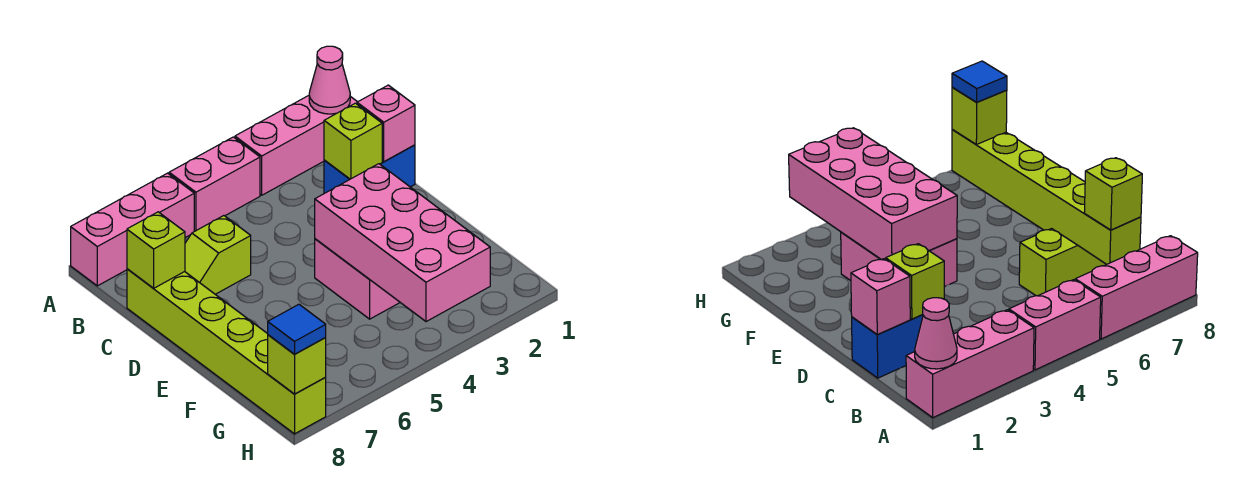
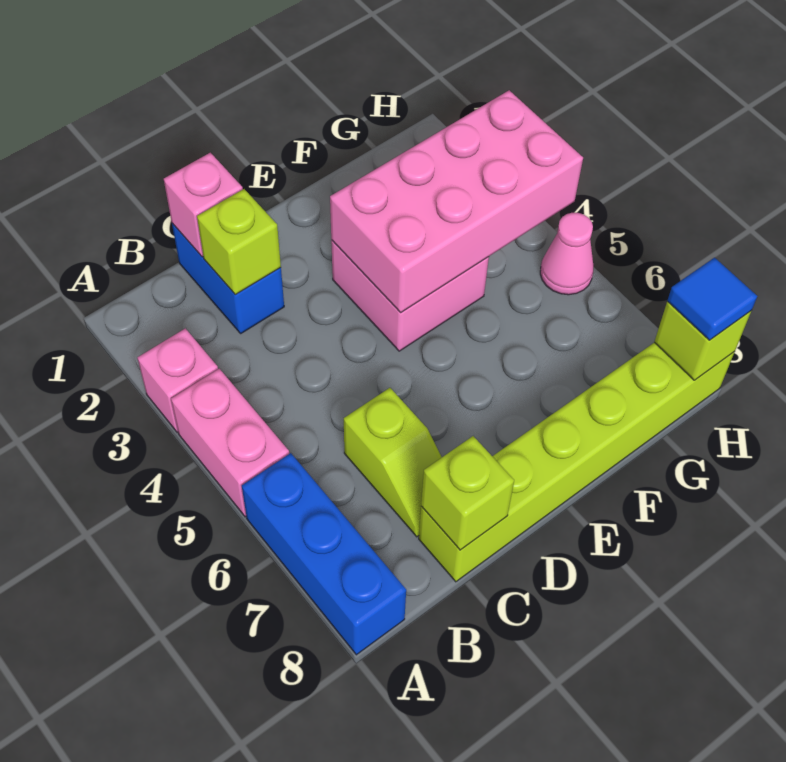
pink brick A1:A3 level 1 -> pink brick A3 level 1
pink cone A1 level 2 -> pink cone H5 level 1
pink brick A6:A8 level 1 -> blue brick A6:A8 level 1

